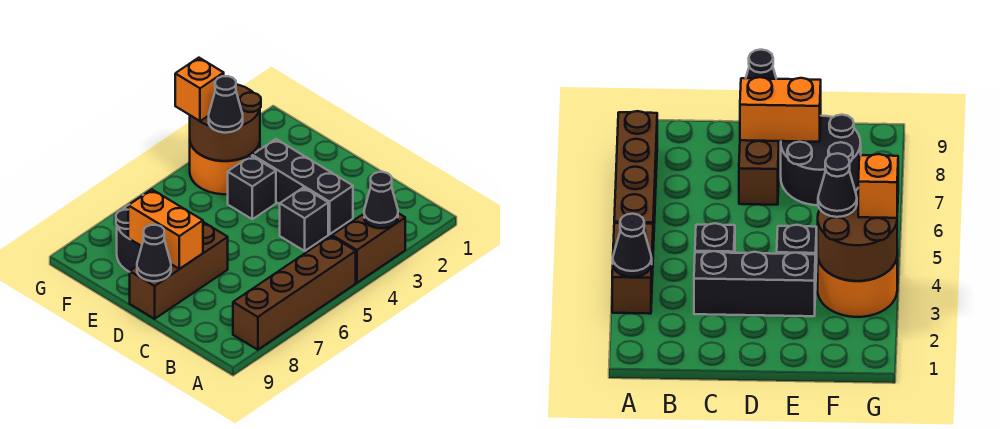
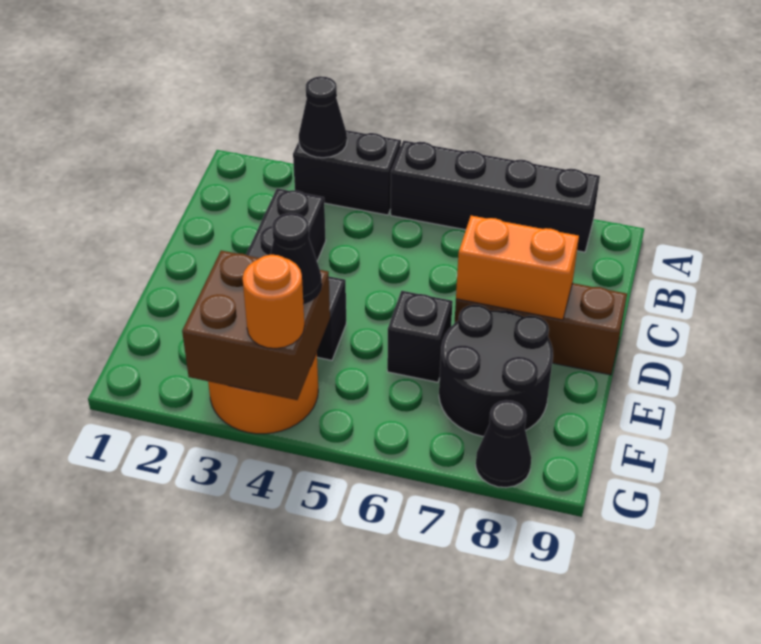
brown brick A3:A4 level 1 -> black brick A3:A4 level 1
brown brick A5:A8 level 1 -> black brick A5:A8 level 1
black brick C4 level 1 -> black brick E6 level 1
orange brick D8:E8 level 2 -> orange brick D7:D8 level 2
black cone D9 level 2 -> black cone G8 level 1
brown round brick F3:G4 level 2 -> brown brick F3:G4 level 2
orange brick G4 level 3 -> orange round brick G4 level 3

